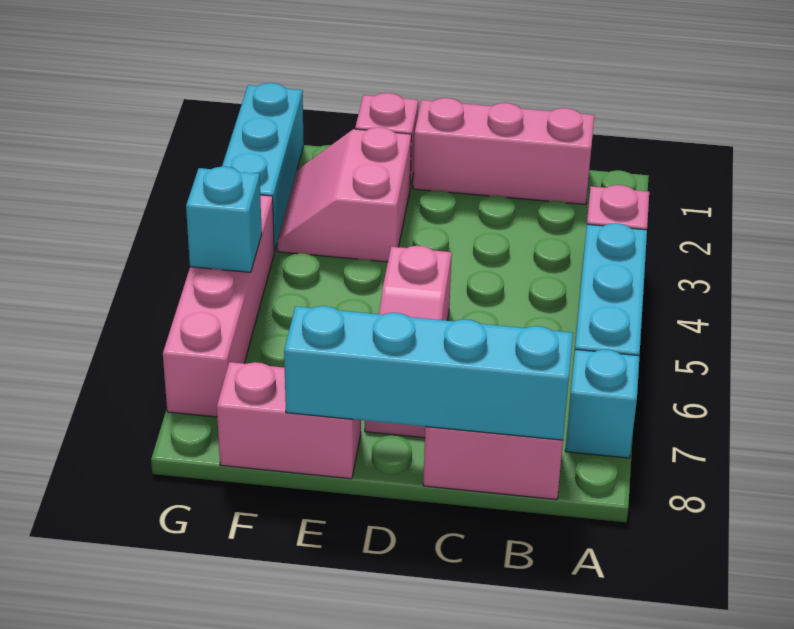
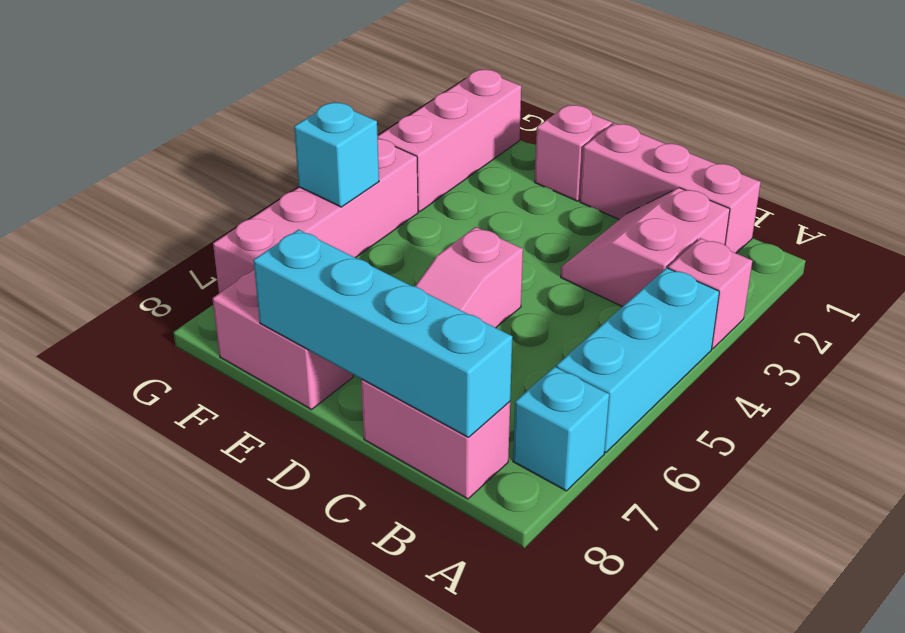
pink slope E2:F3 level 1 top E -> pink slope B2:C3 level 1 top B
cyan brick G1:G3 level 1 -> pink brick G1:G3 level 1

